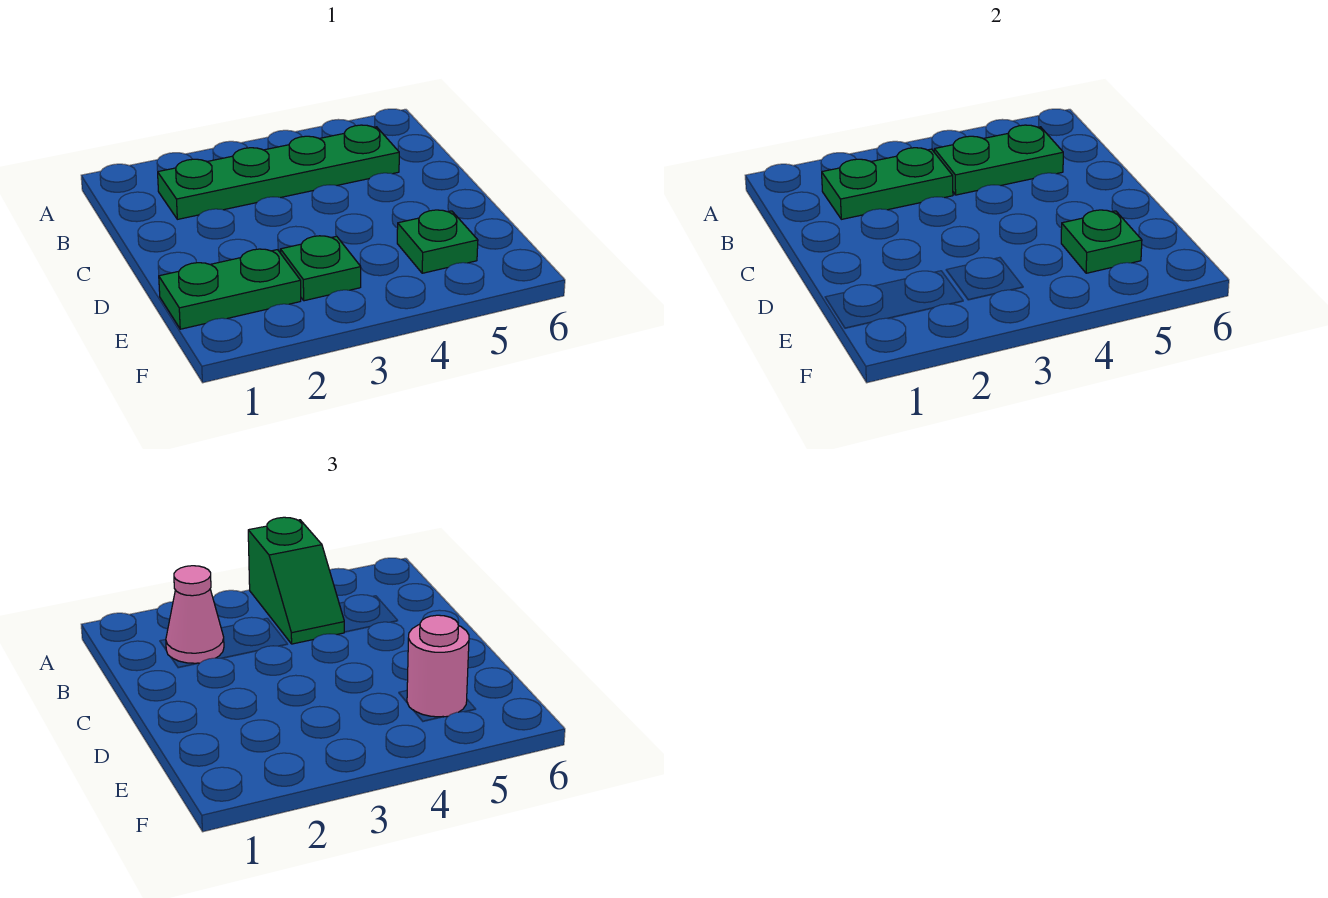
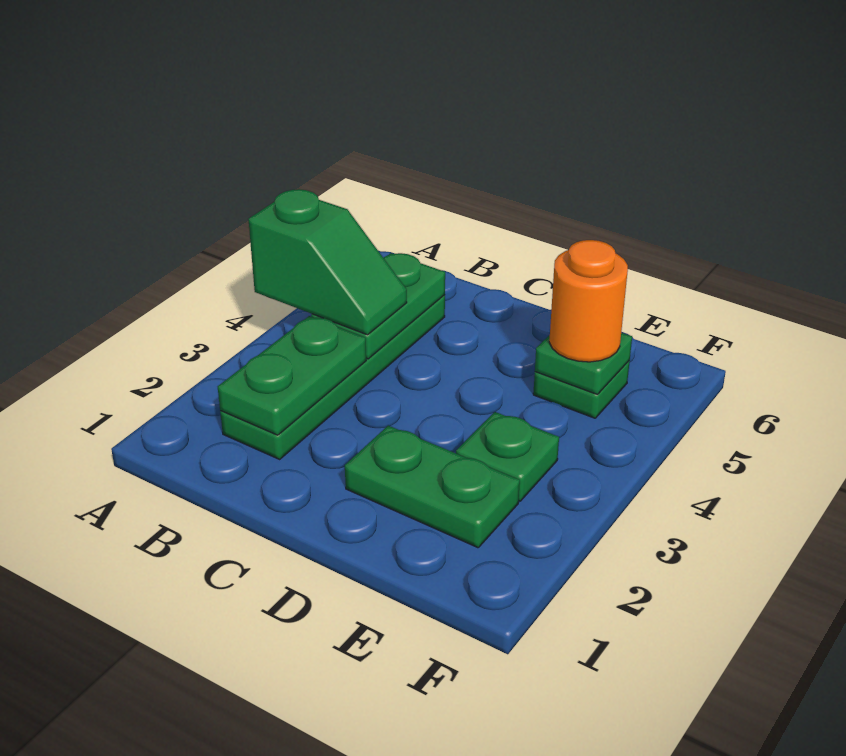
pink cone B2 level 3 -> none
green plate E1:E2 level 1 -> green plate D2:E2 level 1
pink round brick E5 level 3 -> orange round brick E5 level 3

